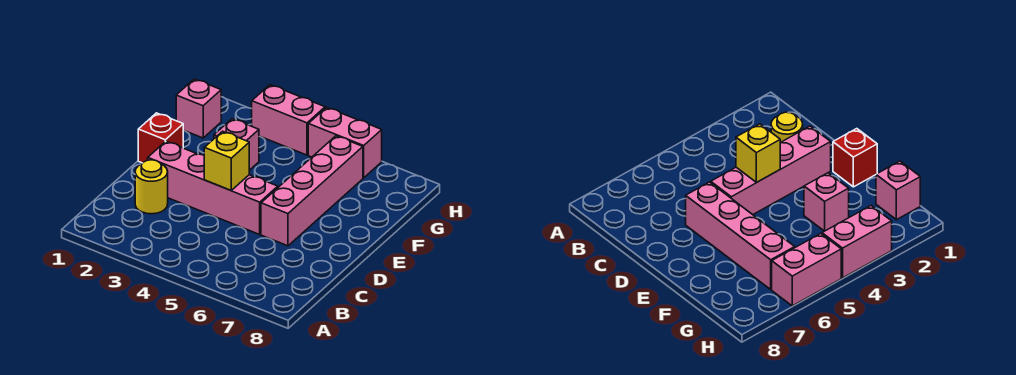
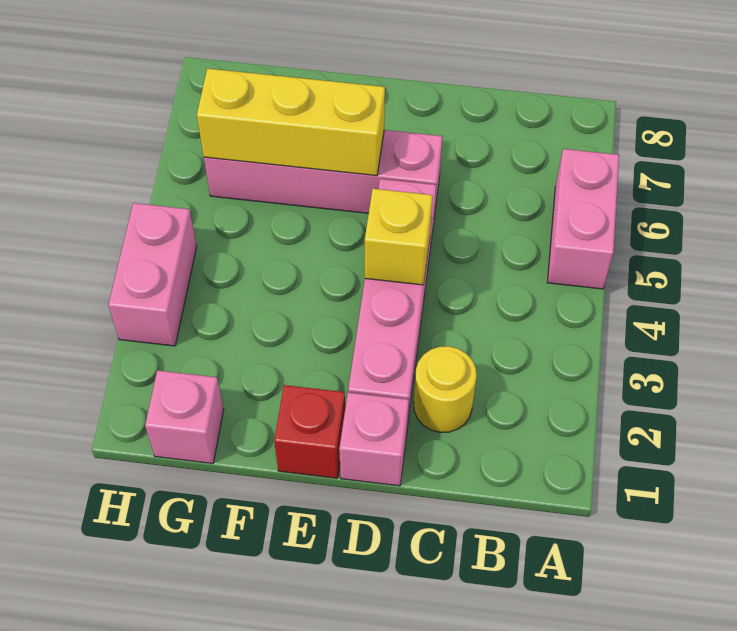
none -> yellow brick E6:G6 level 2
pink brick F3 level 1 -> pink brick D1 level 1
pink brick H5:H6 level 1 -> pink brick A5:A6 level 1

